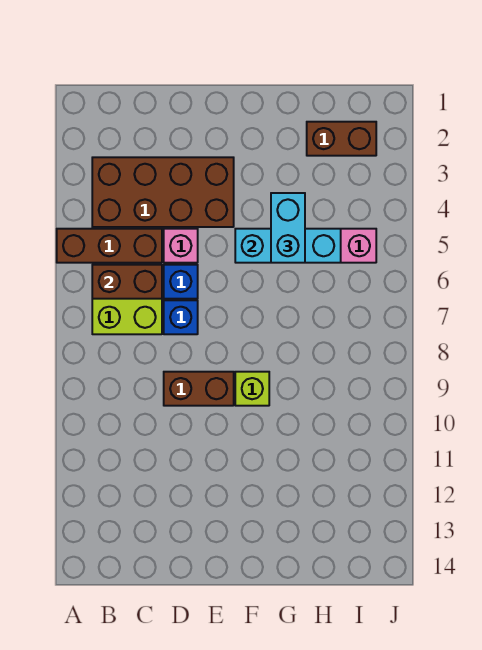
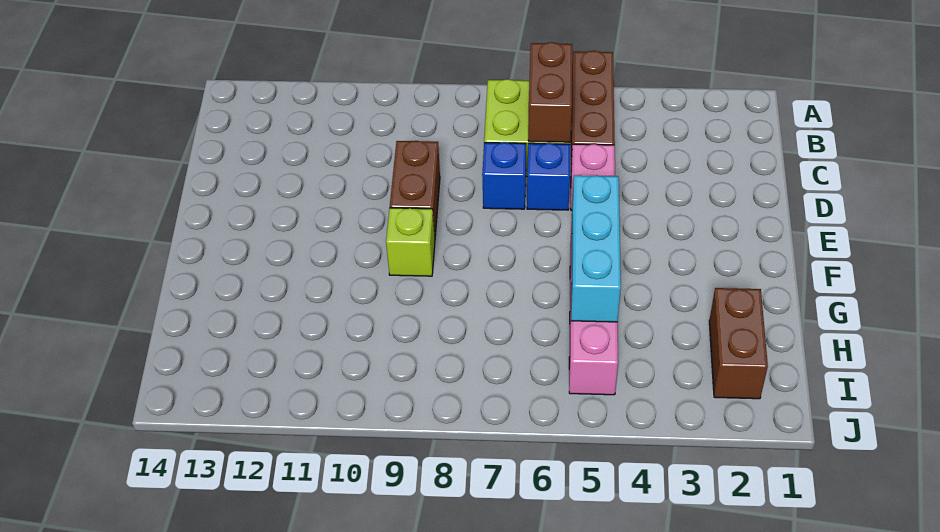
brown brick B3:E4 level 1 -> none
cyan brick G4:G5 level 3 -> none

